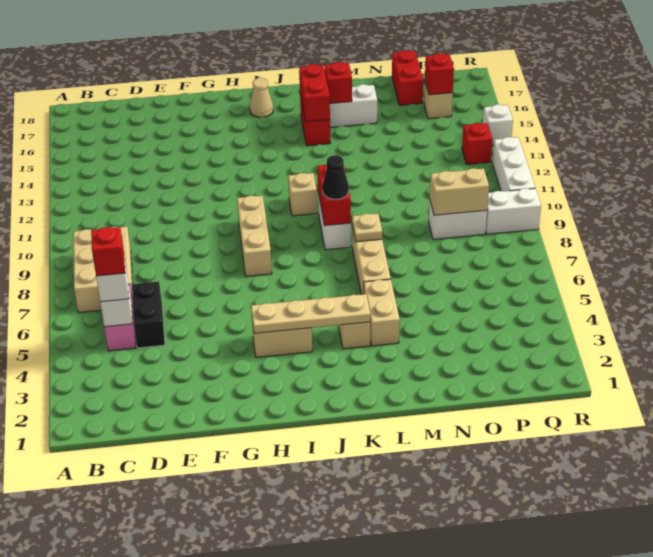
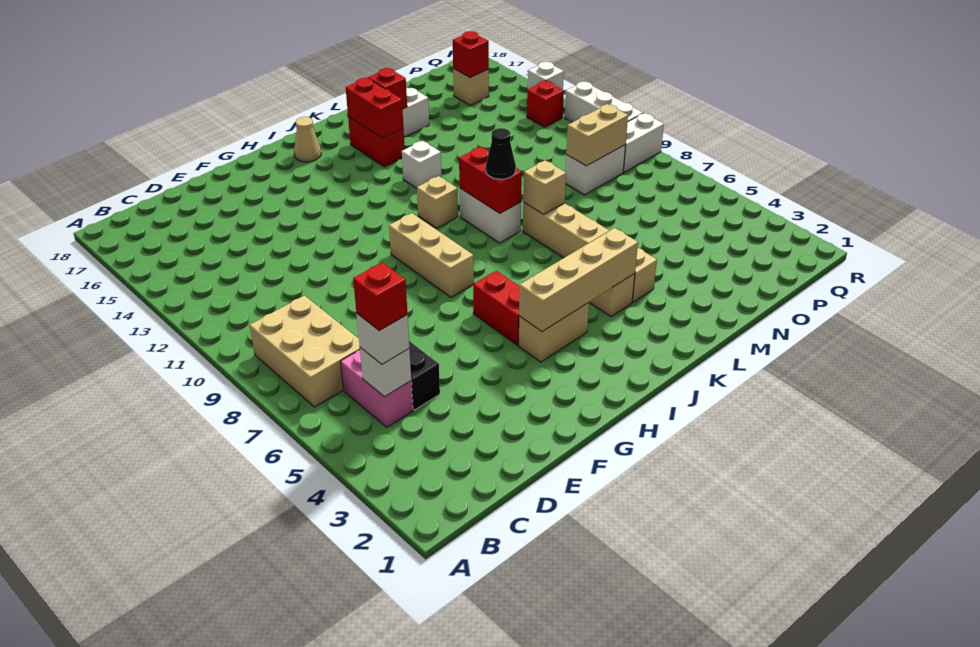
tan plate H4:K4 level 2 -> tan brick H4:K4 level 2
none -> white brick K13 level 1
tan plate L8 level 2 -> tan brick L8 level 2
red brick O17:O18 level 1 -> red brick H5:H6 level 1

